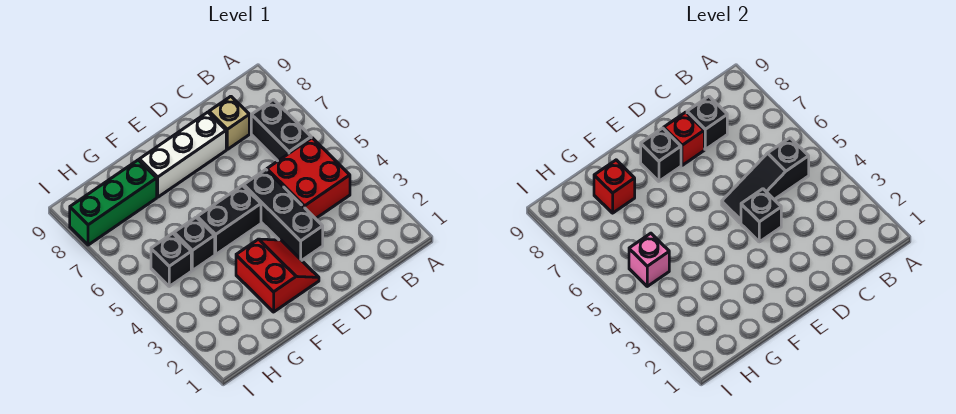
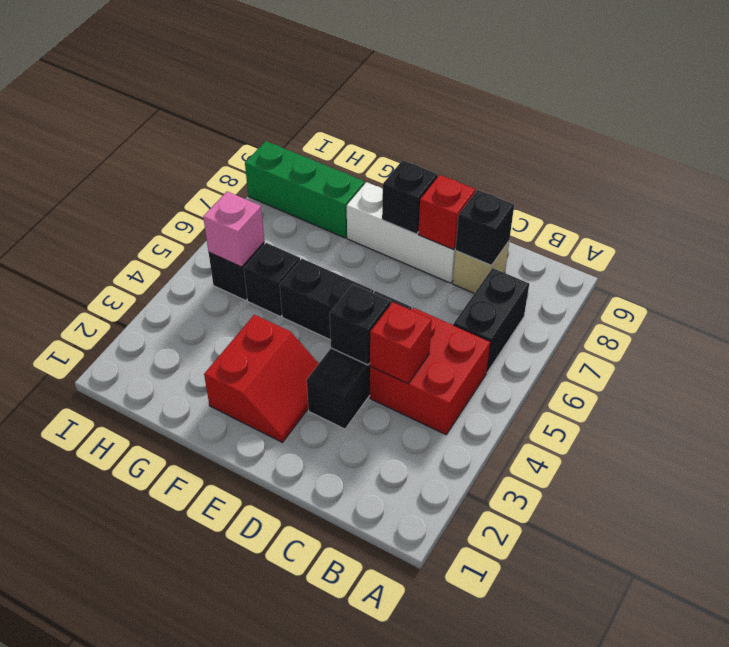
black slope B5:D5 level 2 top B -> none
red brick G8 level 2 -> red brick C4 level 2

